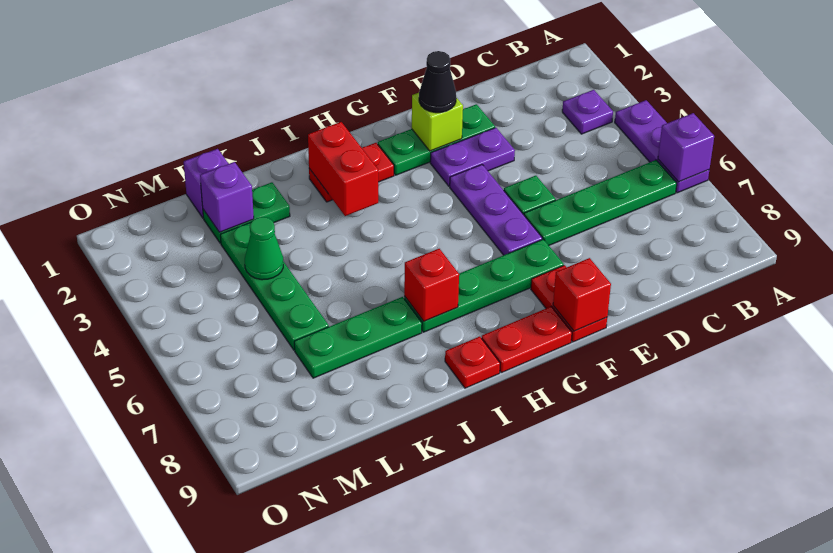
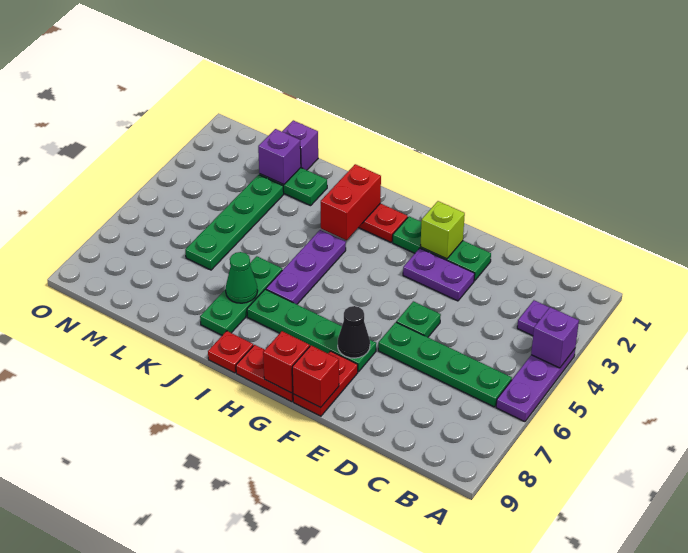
purple brick A6 level 2 -> purple brick A4 level 2
black cone F2 level 3 -> black cone F7 level 2
purple plate F4:F6 level 1 -> purple plate I4:I6 level 1
red brick I7 level 2 -> red brick G9 level 2
green plate J7:L7 level 1 -> green plate J6:J8 level 1
green cone L4 level 2 -> green cone J7 level 2

